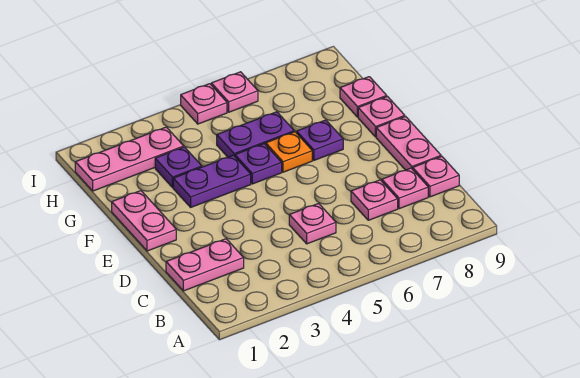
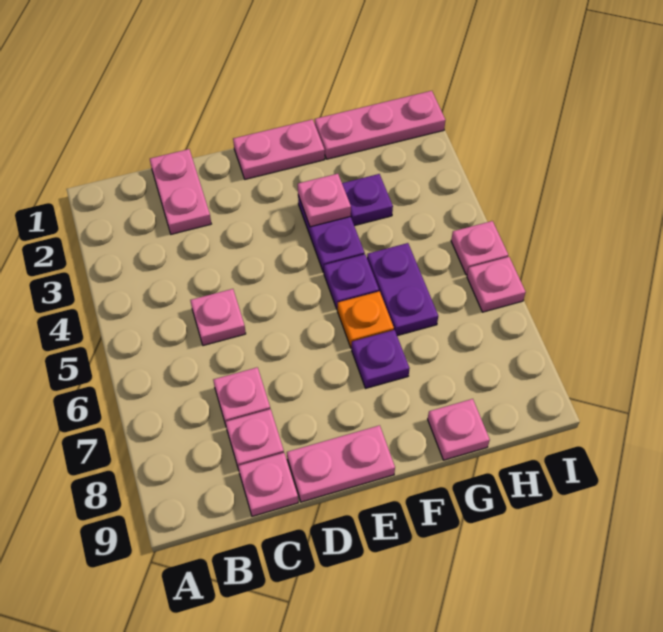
pink plate F9 level 1 -> pink plate F3 level 2
pink plate H1:H3 level 1 -> pink plate G1:I1 level 1

